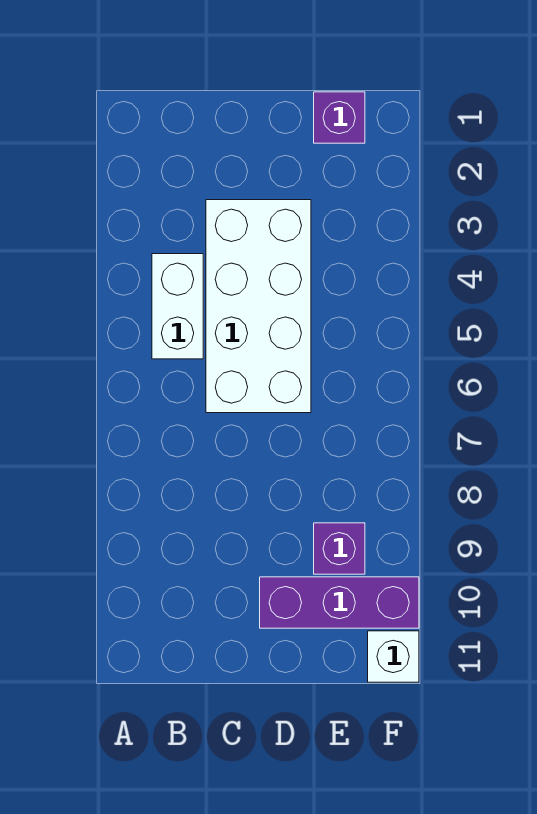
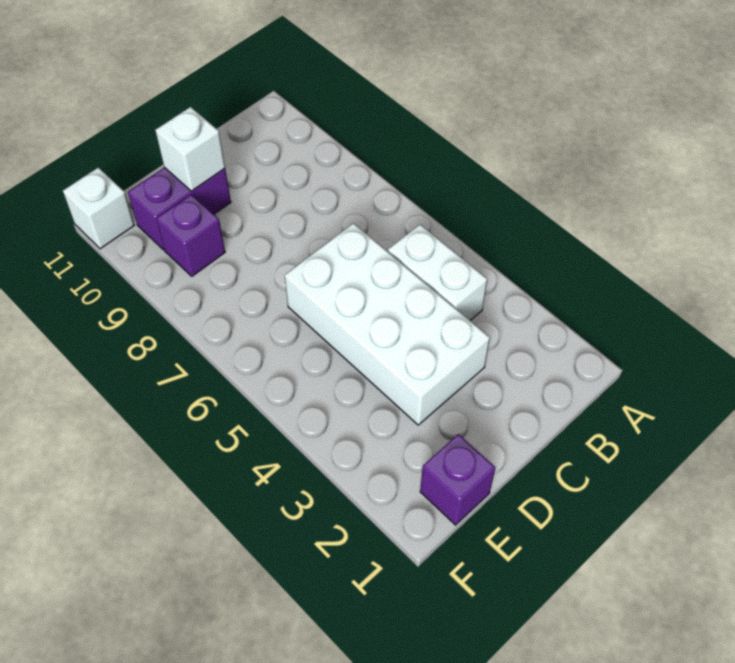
purple brick D10:F10 level 1 -> purple brick D10:E10 level 1
none -> white brick D10 level 2

